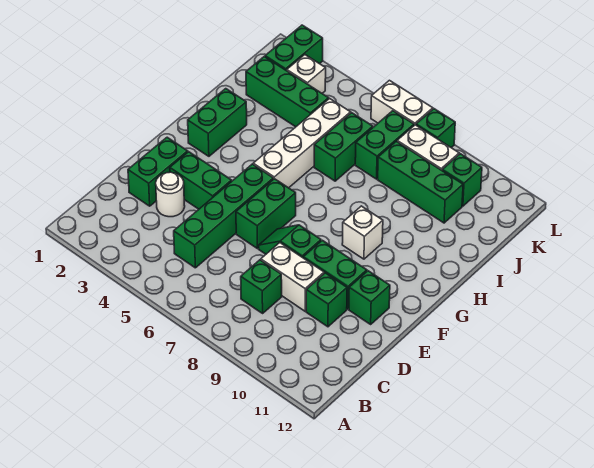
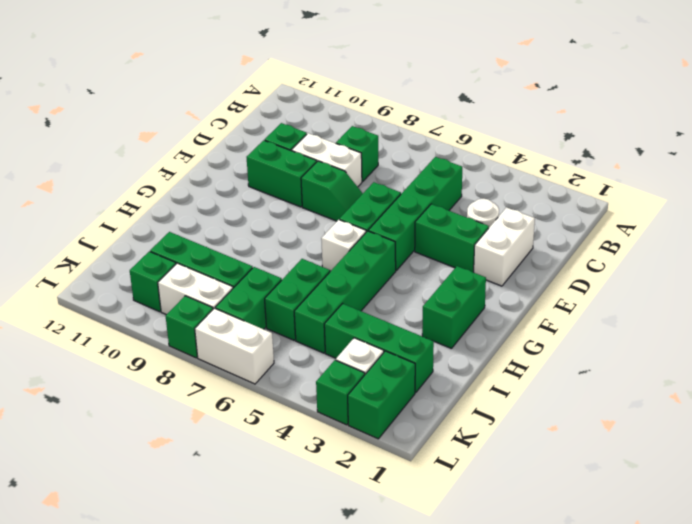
green brick D2:E2 level 1 -> white brick D2:E2 level 1
green brick E11 level 1 -> green brick L3 level 1
white brick G5:J5 level 1 -> green brick G5:J5 level 1
white brick G9 level 1 -> white brick G6 level 1

